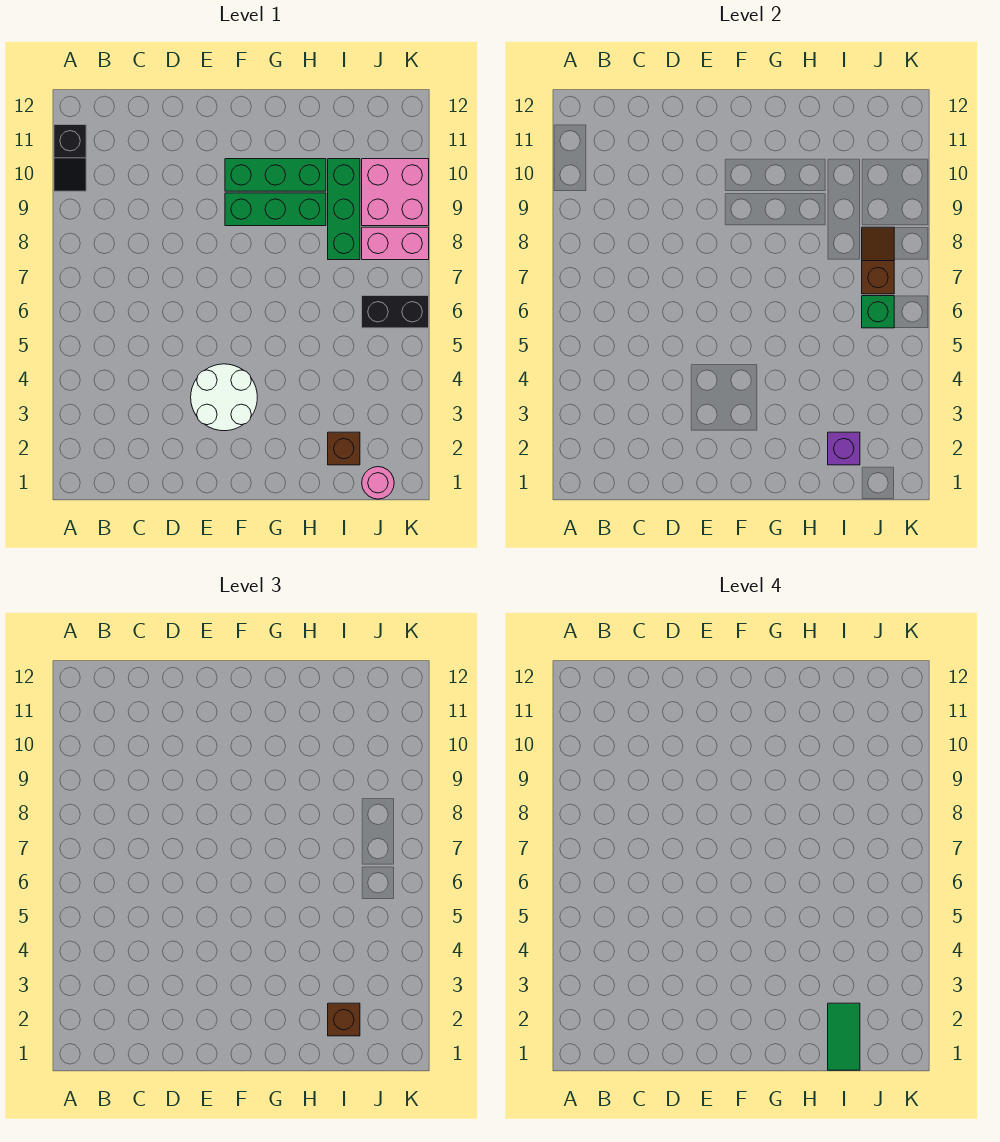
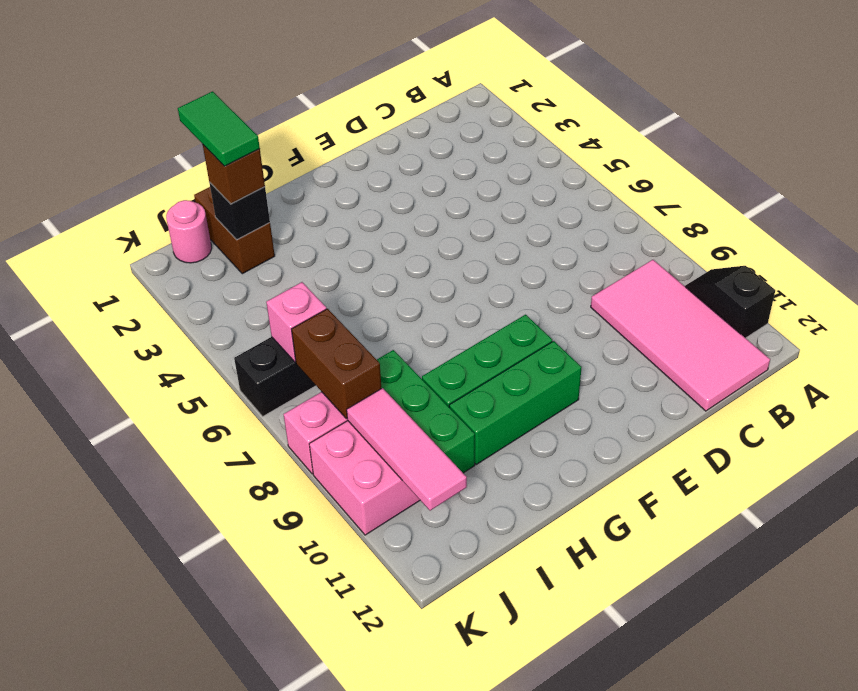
none -> pink tile B9:C12 level 1
white round brick E3:F4 level 1 -> none
brown brick I2 level 1 -> brown brick I1:I2 level 1
purple brick I2 level 2 -> black brick I2 level 2
green brick J6 level 2 -> pink brick J6 level 2
brown slope J7:J8 level 2 top 7 -> brown brick J7:J8 level 2
none -> pink tile J9:J11 level 2

